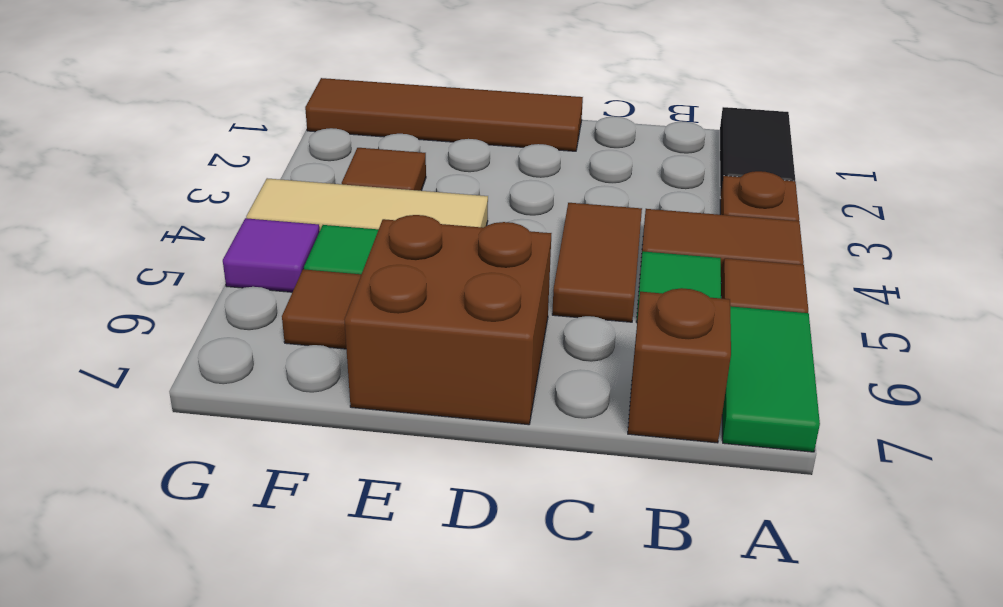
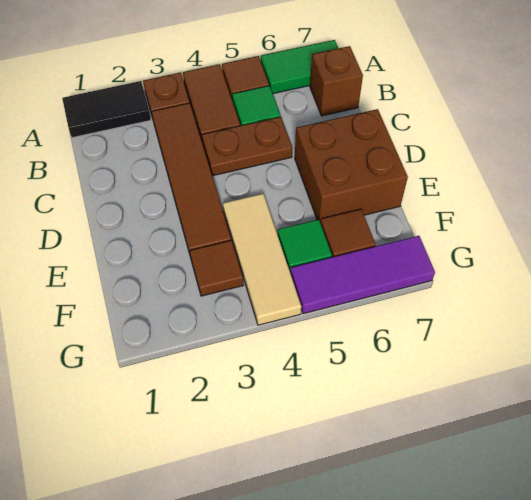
brown tile C4:C5 level 1 -> brown plate C4:C5 level 1
brown tile D1:G1 level 1 -> brown tile B3:E3 level 1
purple tile G5 level 1 -> purple tile G5:G7 level 1

